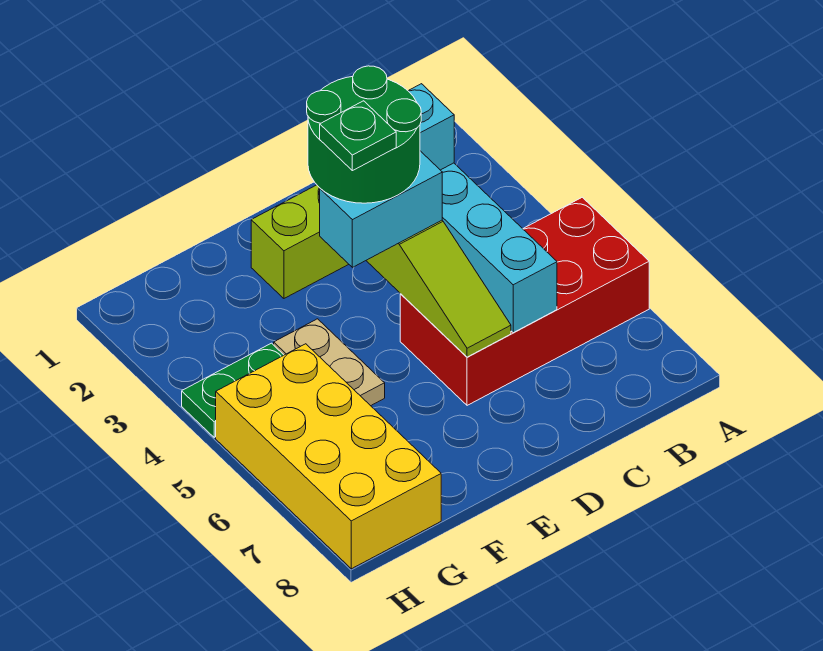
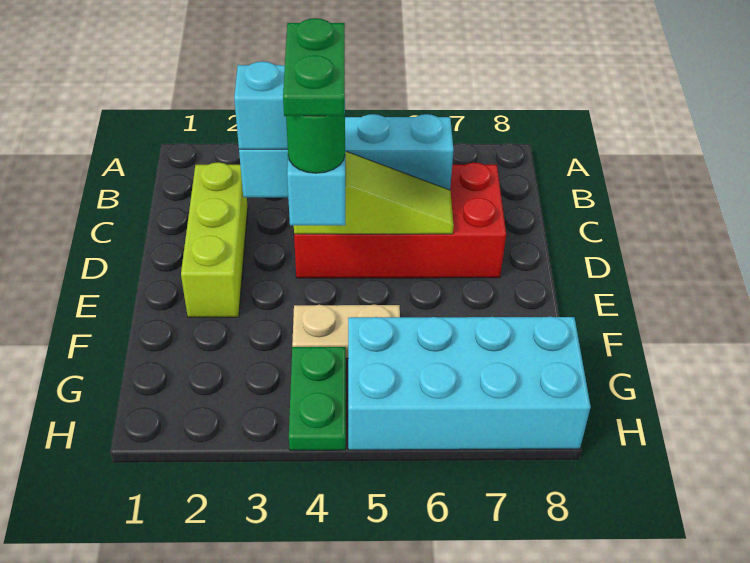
red brick A5:D6 level 1 -> red brick C4:D7 level 1
green round brick D3:E4 level 4 -> green round brick E4 level 4
green plate E4 level 5 -> green plate D4:E4 level 5
yellow brick G5:H8 level 1 -> cyan brick G5:H8 level 1

